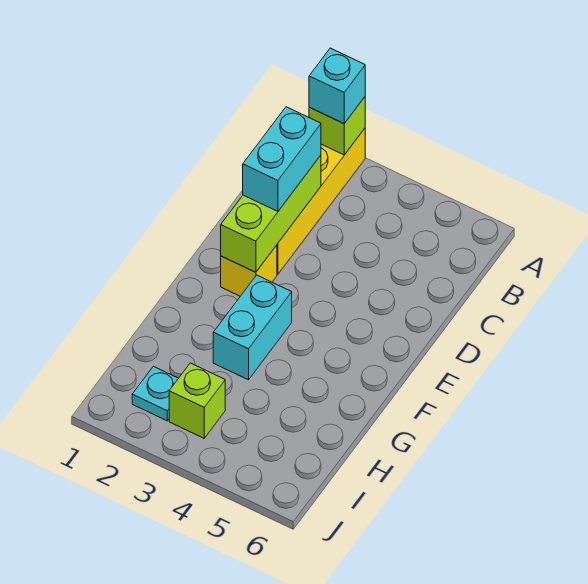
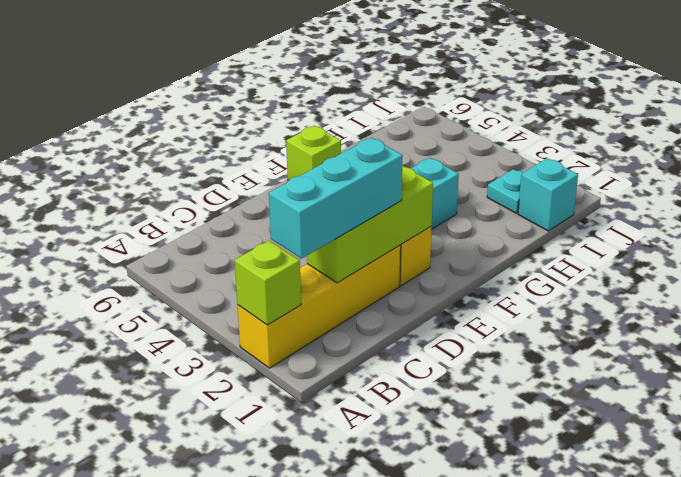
cyan brick A2 level 3 -> cyan brick I1 level 1
cyan brick C2:D2 level 3 -> cyan brick B2:D2 level 3
lime brick I3 level 1 -> lime brick F6 level 1

